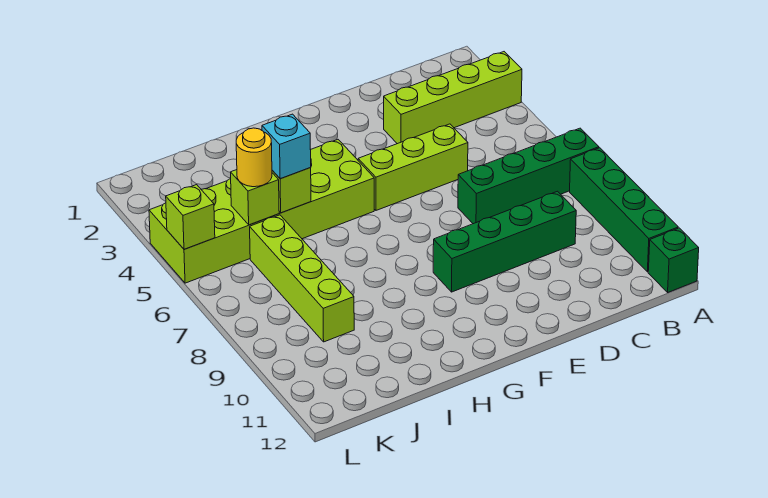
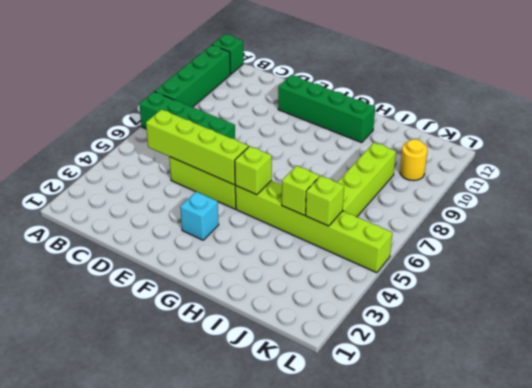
lime brick A3:D3 level 1 -> lime brick C5:F5 level 2
green brick C9:F9 level 1 -> green brick E11:H11 level 1
lime brick G4:L5 level 1 -> lime brick G5:L5 level 1
cyan brick I5 level 3 -> cyan brick F3 level 1
yellow round brick J5 level 3 -> yellow round brick K10 level 1
lime brick L5 level 2 -> lime brick G5 level 2

